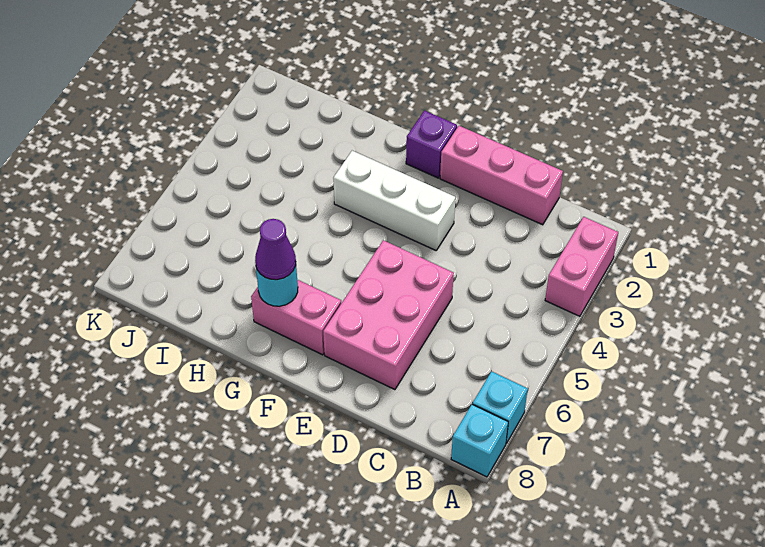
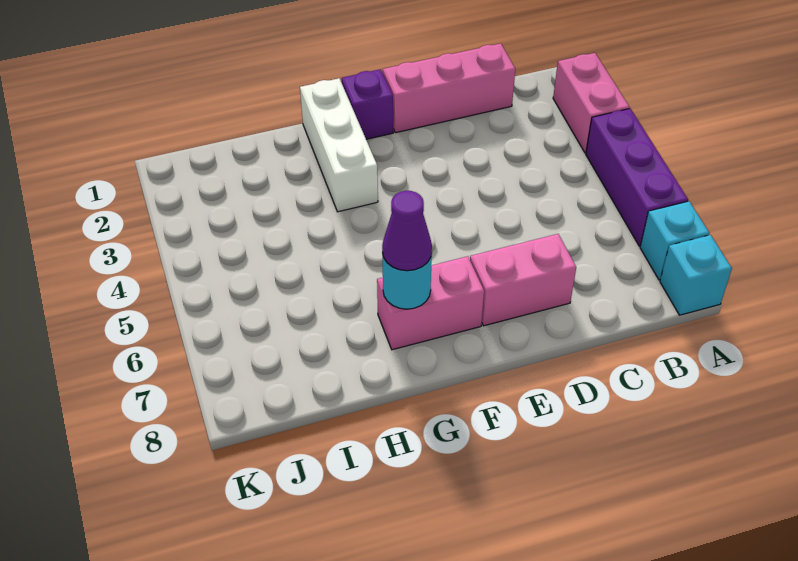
none -> purple brick A4:A6 level 1
pink brick D5:E7 level 1 -> pink brick D7:E7 level 1
white brick E3:G3 level 1 -> white brick G1:G3 level 1

